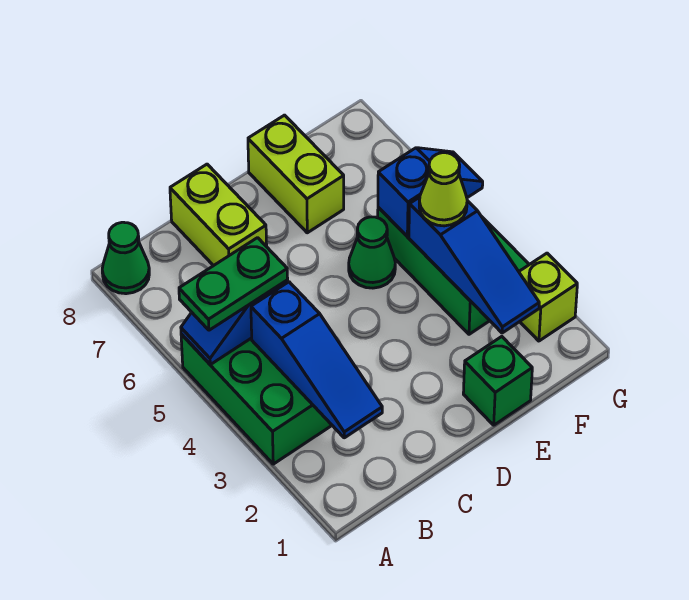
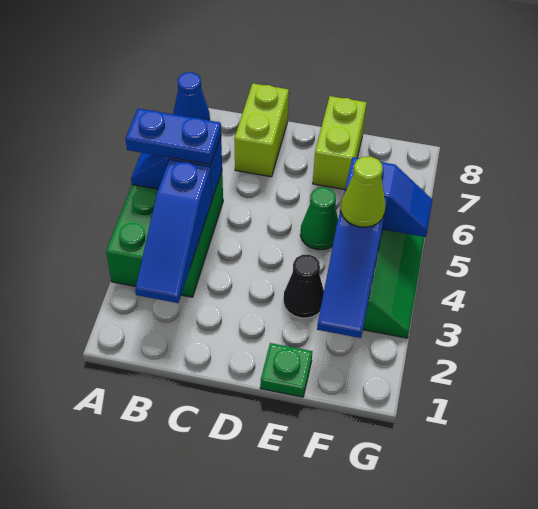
green plate A5:B5 level 3 -> blue plate A5:B5 level 3
green cone A8 level 1 -> blue cone A8 level 1
green brick E1 level 1 -> green plate E1 level 1
none -> black cone E3 level 1
lime brick G2 level 1 -> none

